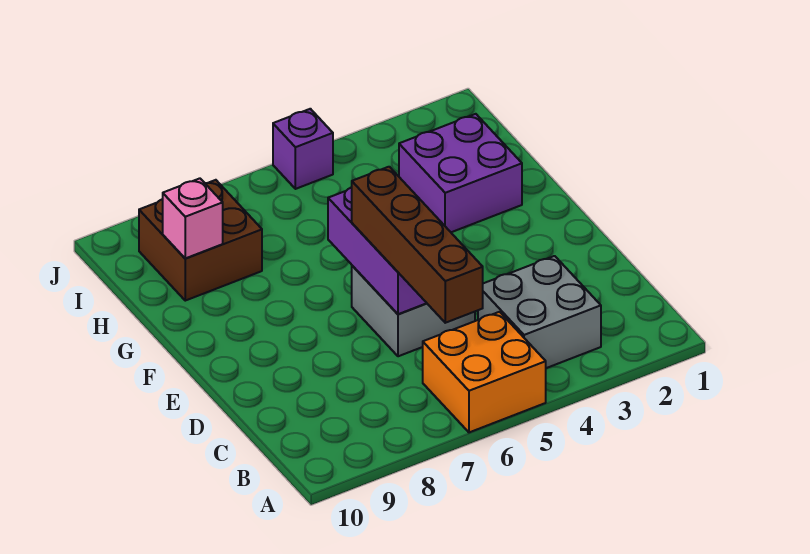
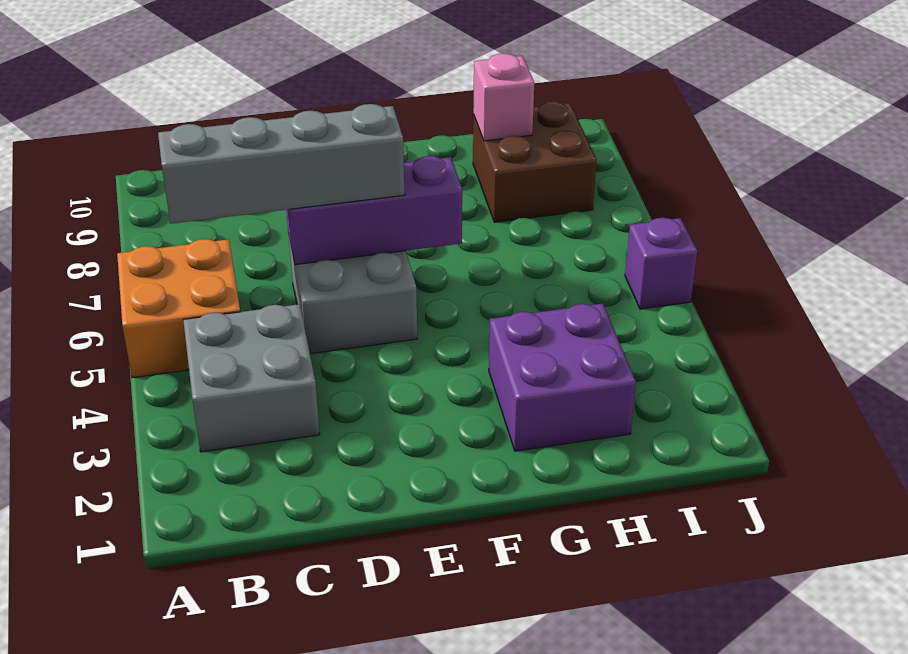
brown brick B6:E6 level 3 -> grey brick B6:E6 level 3

